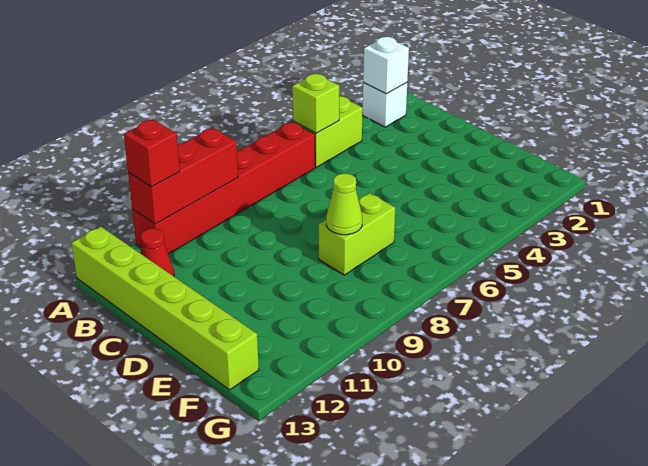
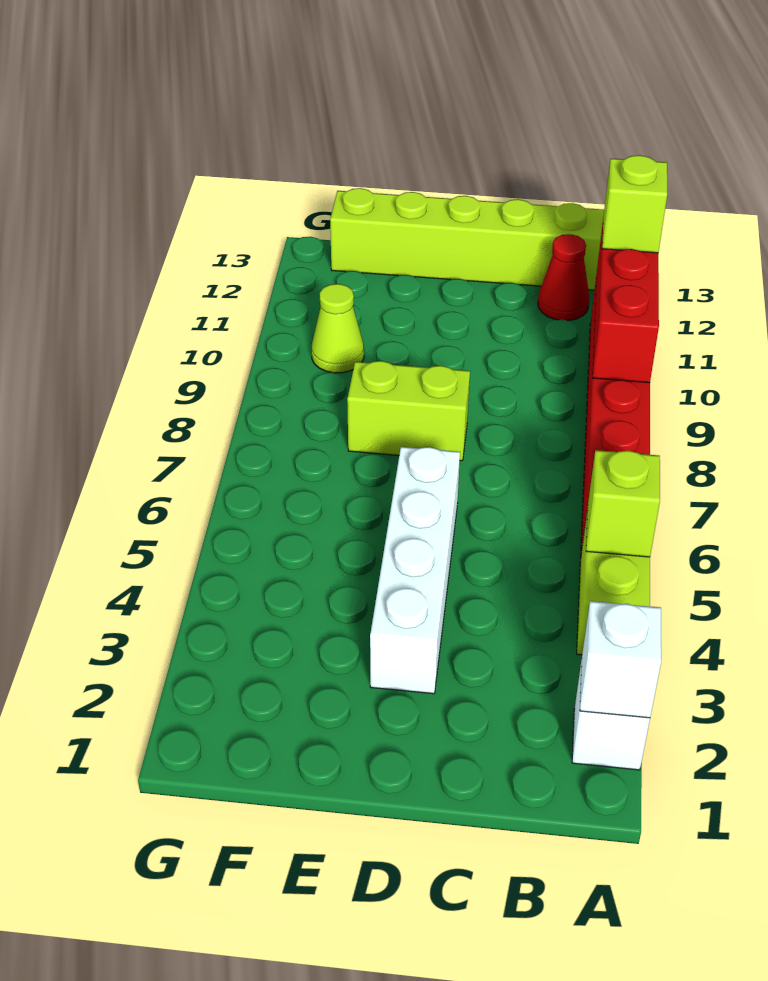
red brick A11 level 3 -> lime brick A11 level 3
none -> white brick D3:D6 level 1
lime brick E7:E8 level 1 -> lime brick D8:E8 level 1
lime cone E8 level 2 -> lime cone F10 level 1

